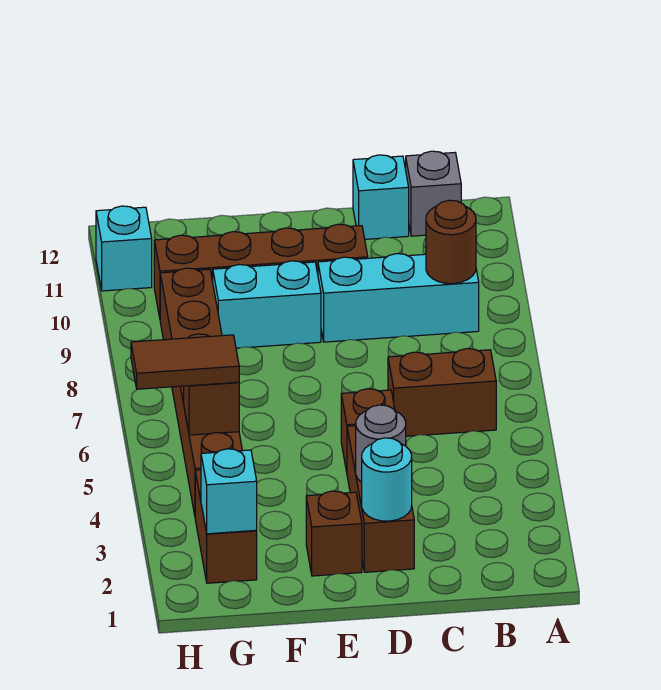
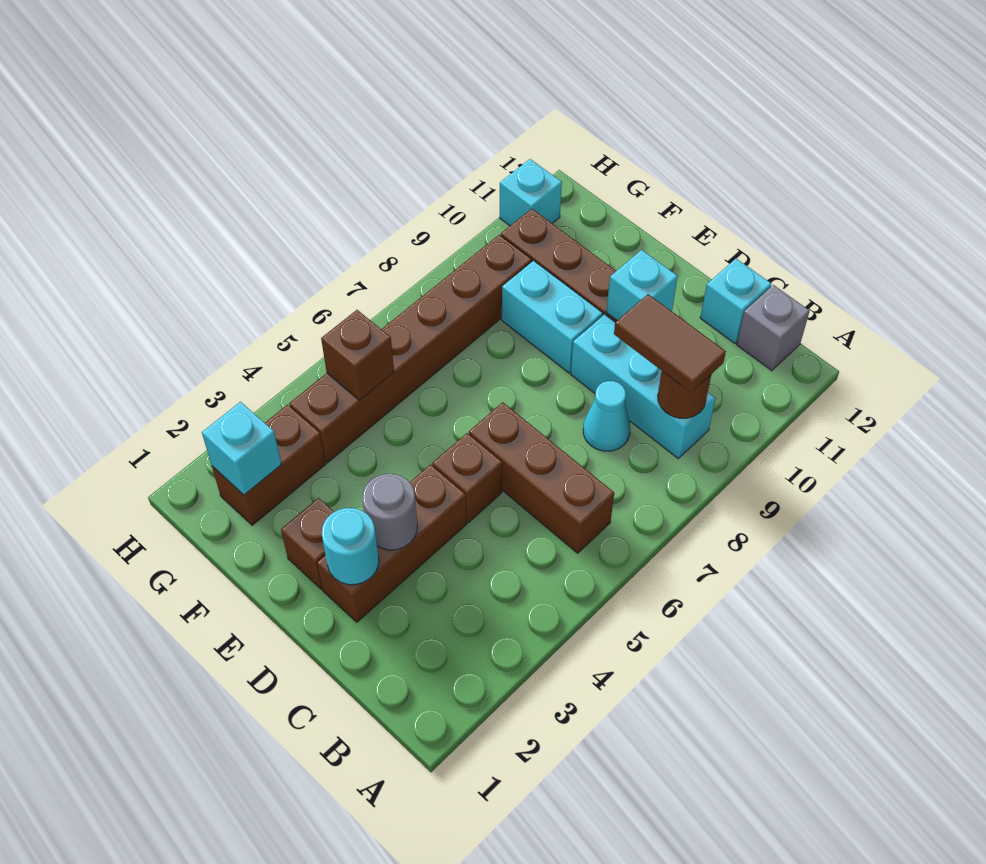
brown brick B6:C6 level 1 -> brown brick B6:D6 level 1
none -> cyan cone C8 level 1
none -> cyan brick D10 level 2
brown tile G5:H5 level 3 -> brown tile B9:C9 level 3

